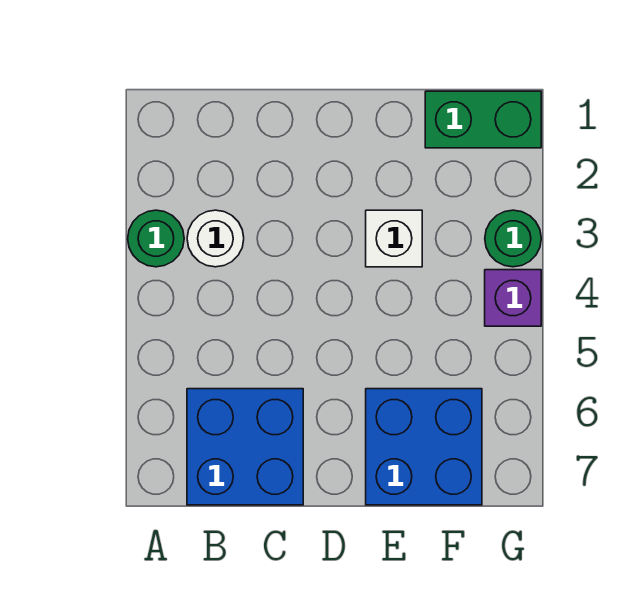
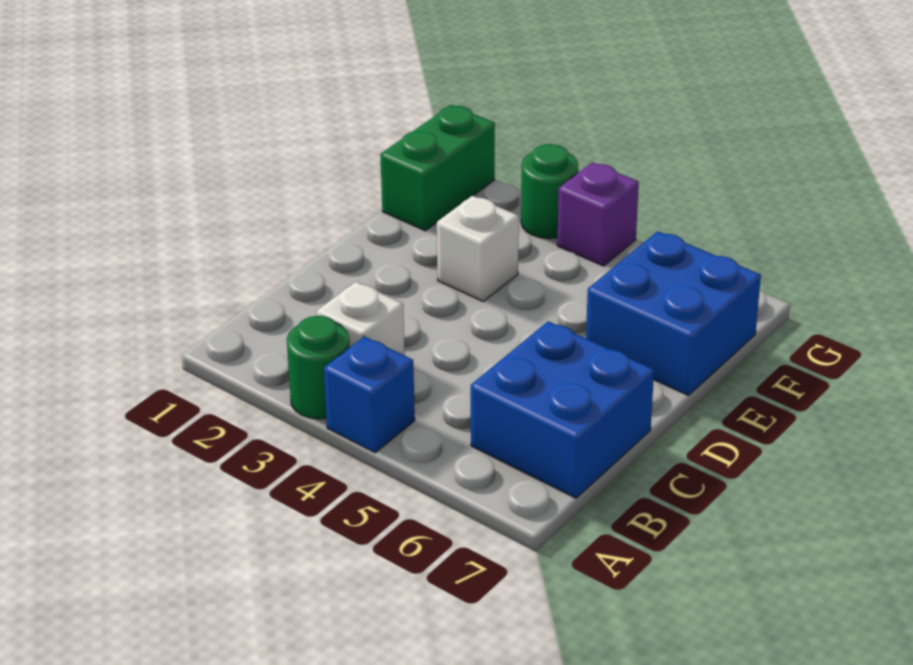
none -> blue brick A4 level 1
white round brick B3 level 1 -> white brick B3 level 1

